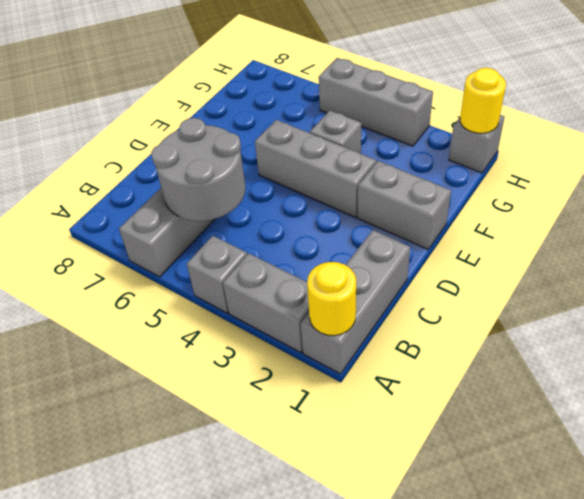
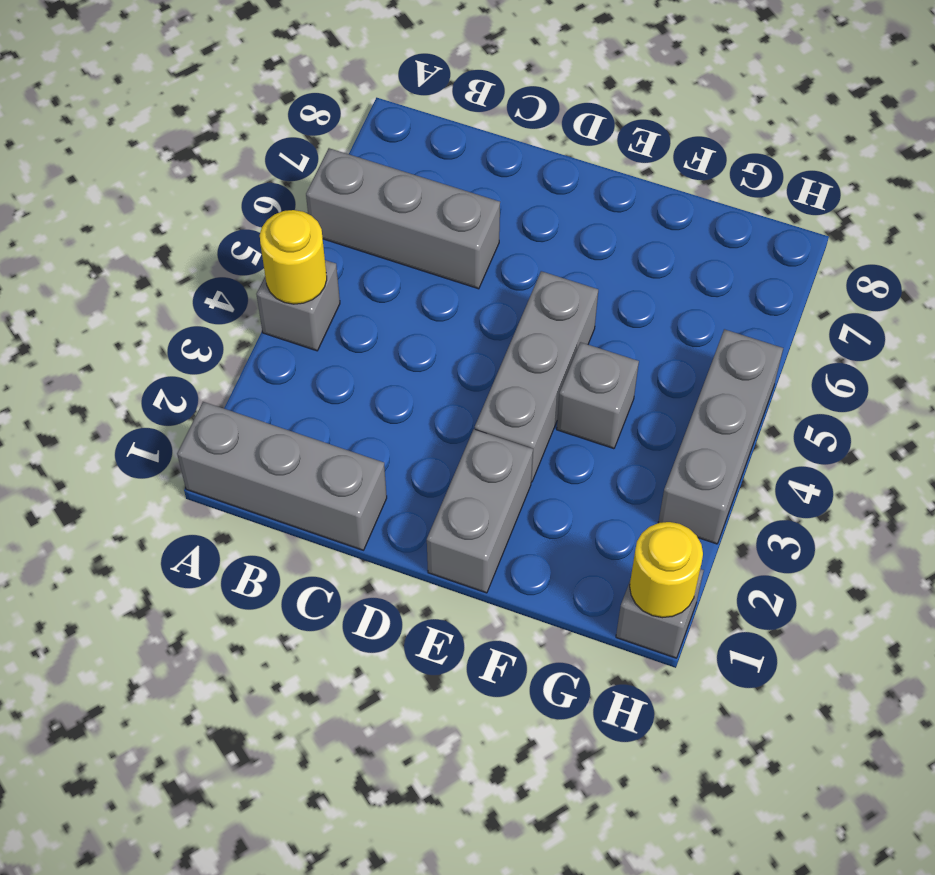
yellow round brick A1 level 2 -> yellow round brick A4 level 2
grey brick A2:A3 level 1 -> none
grey round brick B5:C6 level 2 -> none

